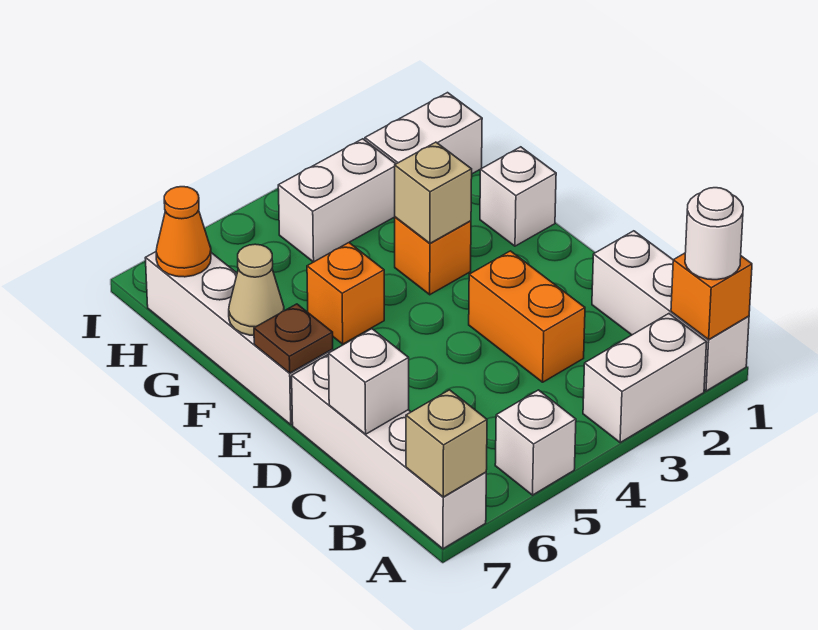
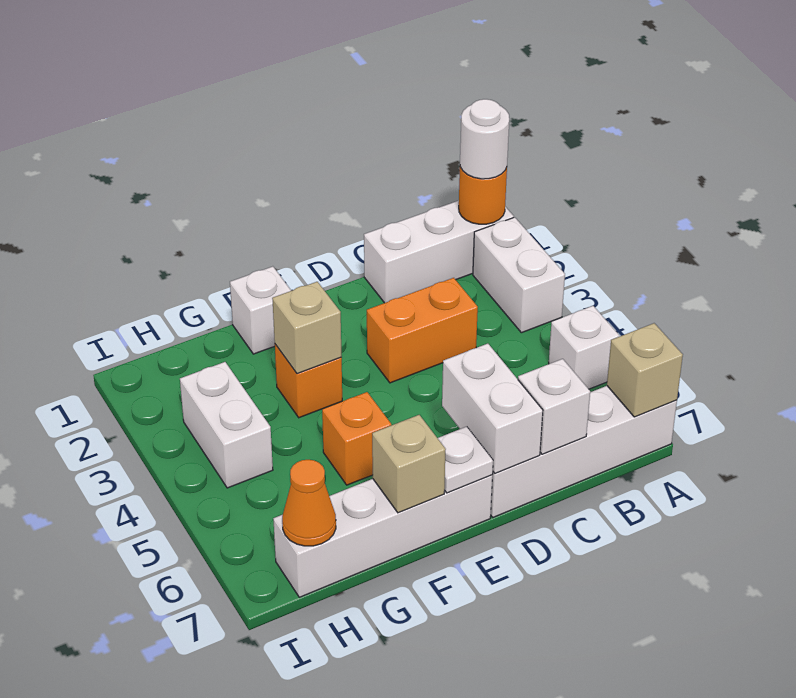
orange brick A1 level 2 -> orange round brick A1 level 2
brown plate E7 level 2 -> white plate E7 level 2
tan cone F7 level 2 -> tan brick F7 level 2
white brick H1:H2 level 1 -> white brick D6:D7 level 2

